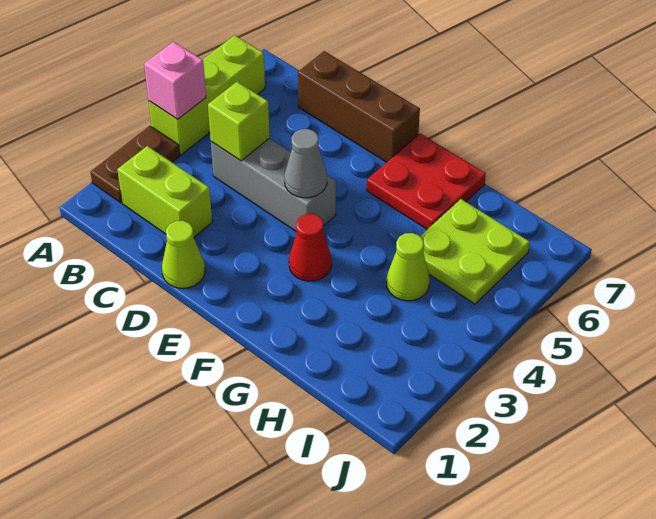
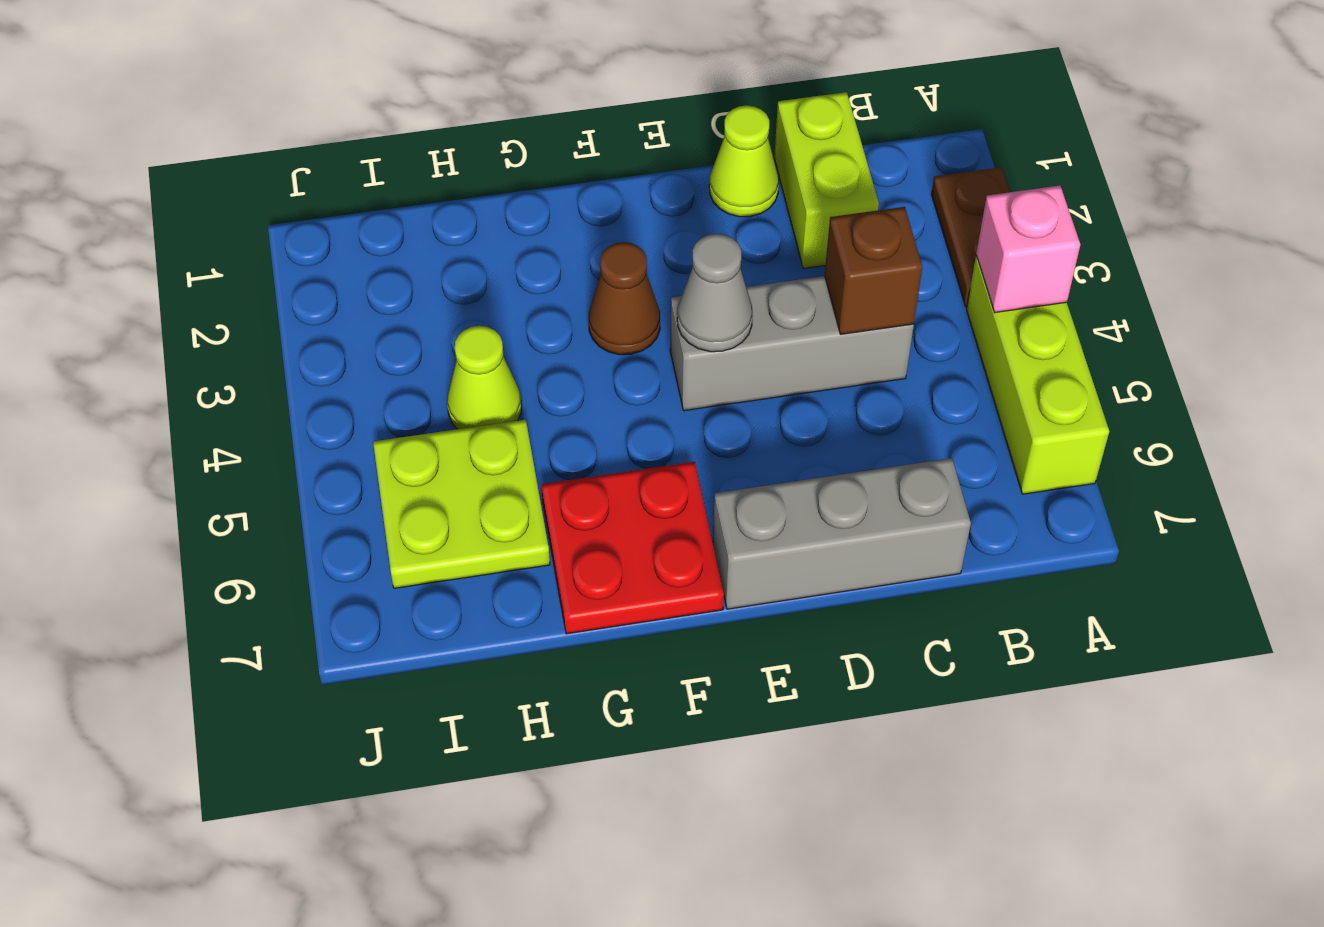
lime brick B2:C2 level 1 -> lime brick C1:C2 level 1
lime brick C4 level 2 -> brown brick C4 level 2
brown brick C7:E7 level 1 -> grey brick C7:E7 level 1
red cone F3 level 1 -> brown cone F3 level 1

